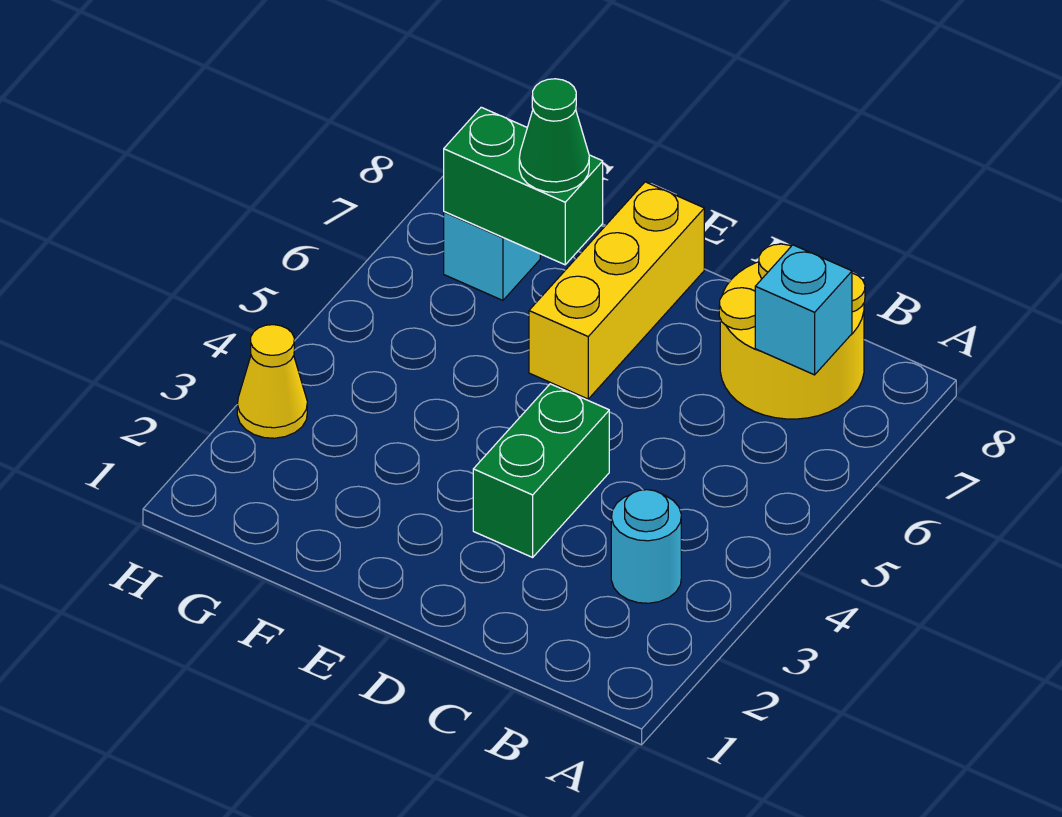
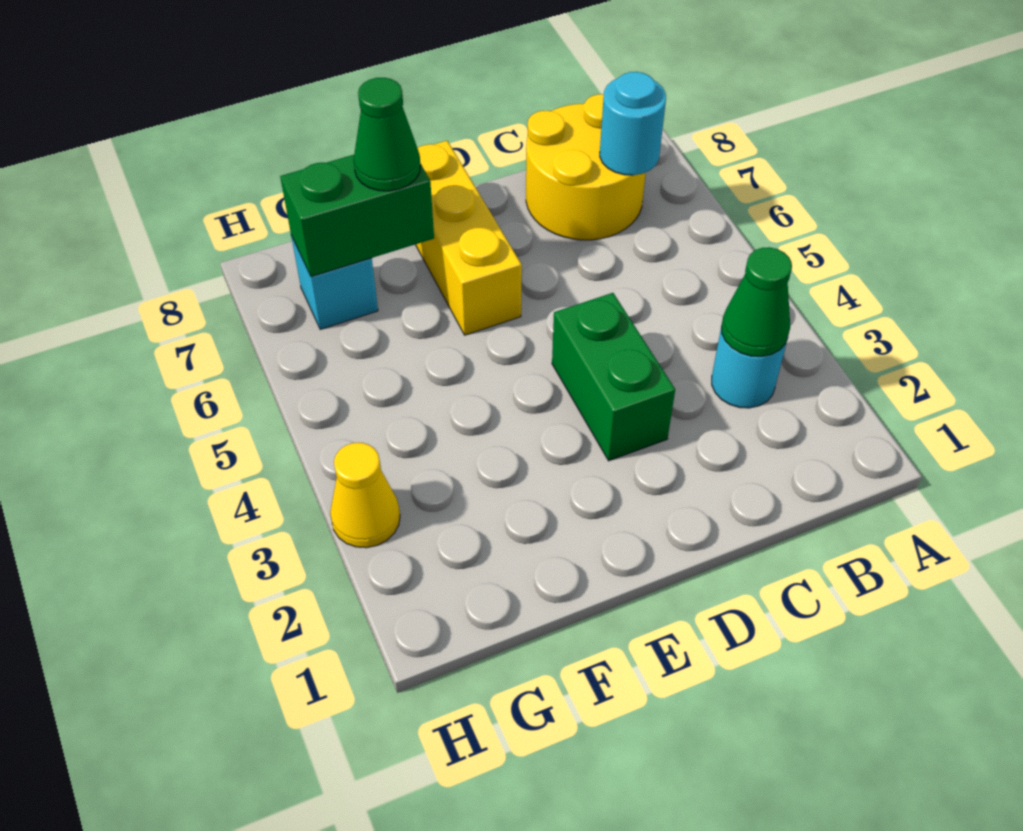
none -> green cone B3 level 2
cyan brick B7 level 2 -> cyan round brick B7 level 2

